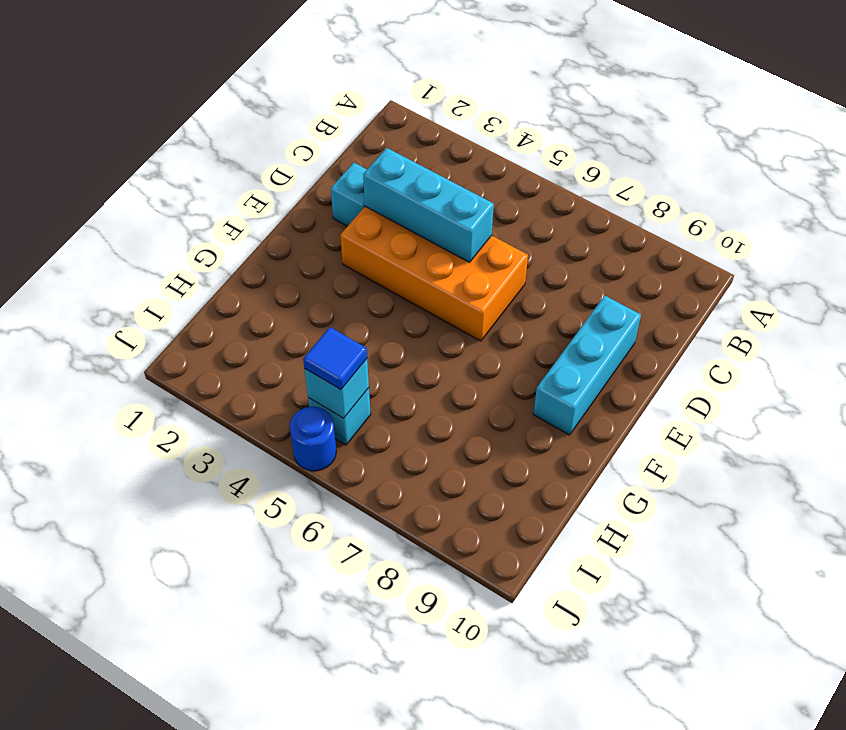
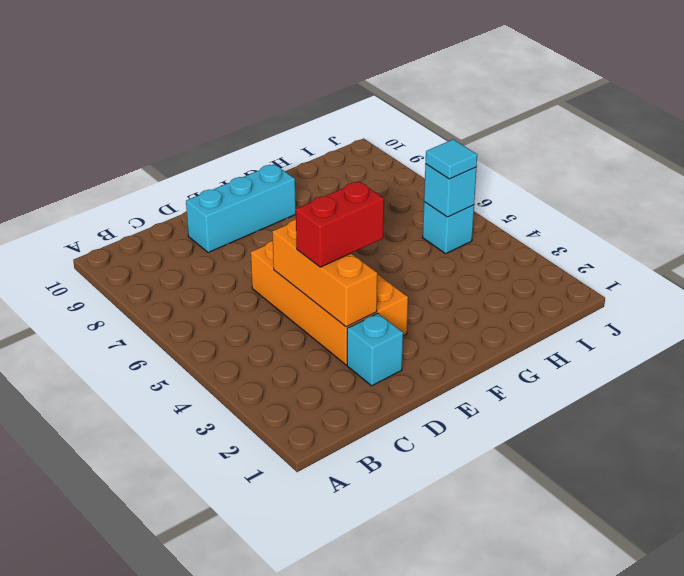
cyan brick D3:D5 level 2 -> orange brick D3:D5 level 2
none -> red brick D4:E4 level 3
blue tile I5 level 3 -> cyan tile I5 level 3
blue round brick J5 level 1 -> none

